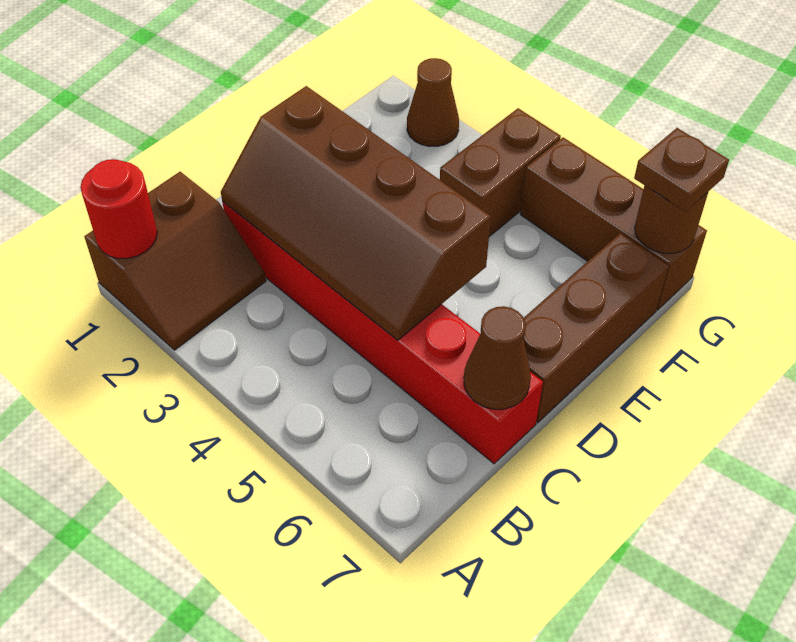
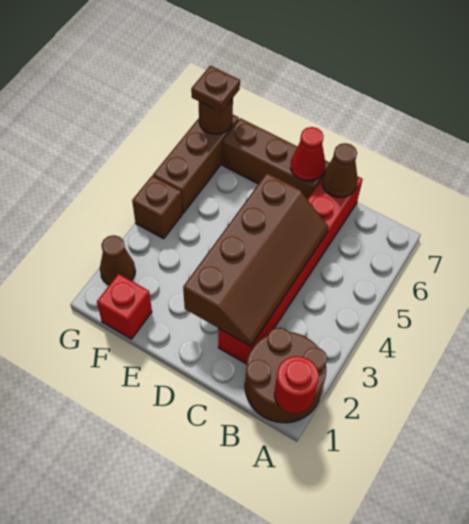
brown slope A1:B2 level 1 top 1 -> brown round brick A1:B2 level 1
none -> red cone D7 level 2
none -> red brick F1 level 1
brown brick F4:G4 level 1 -> brown brick G4 level 1

